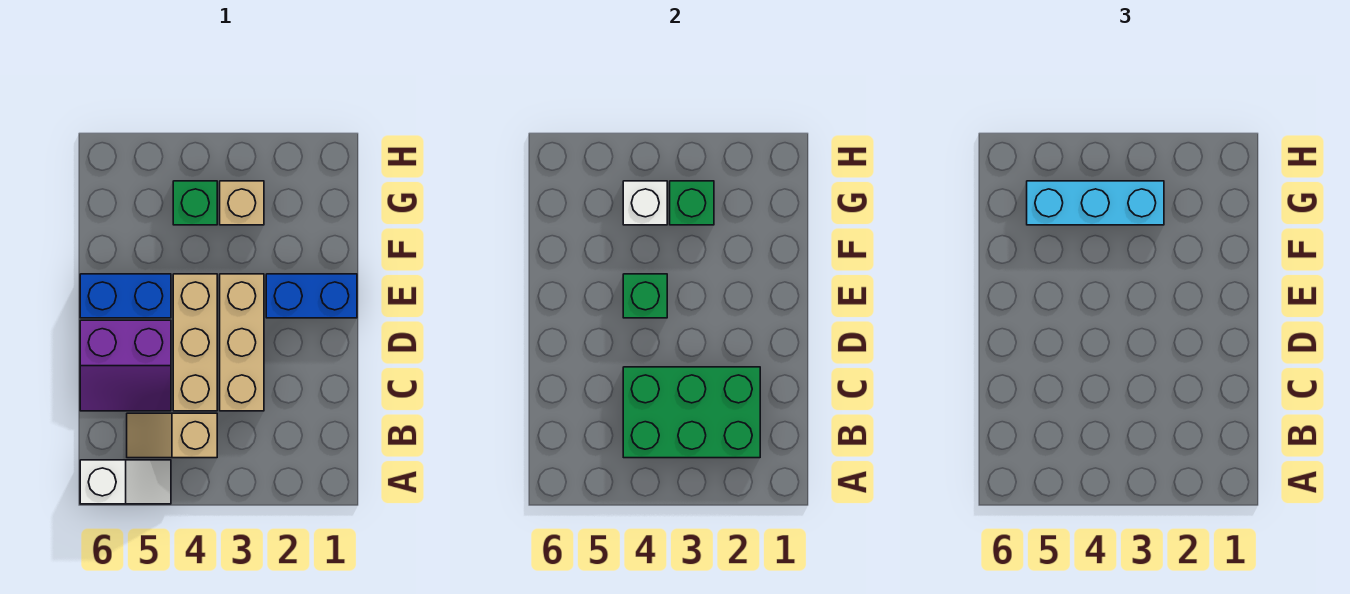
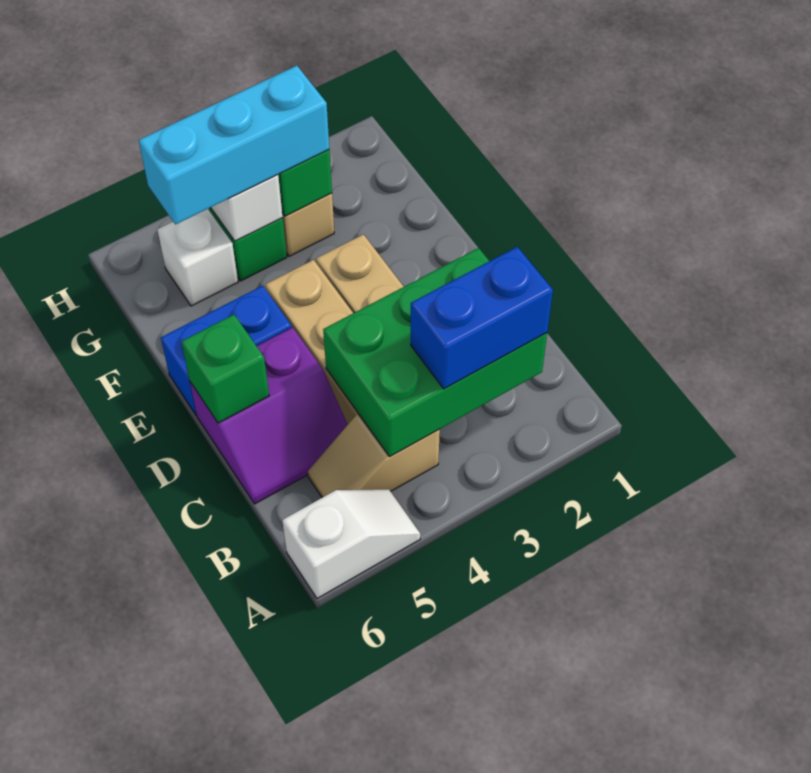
blue brick E1:E2 level 1 -> blue brick B2:B3 level 3
green brick E4 level 2 -> green brick D6 level 2
none -> white brick G5 level 1

